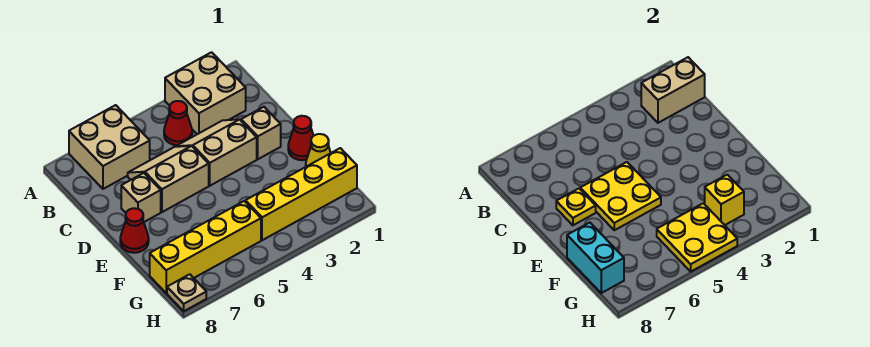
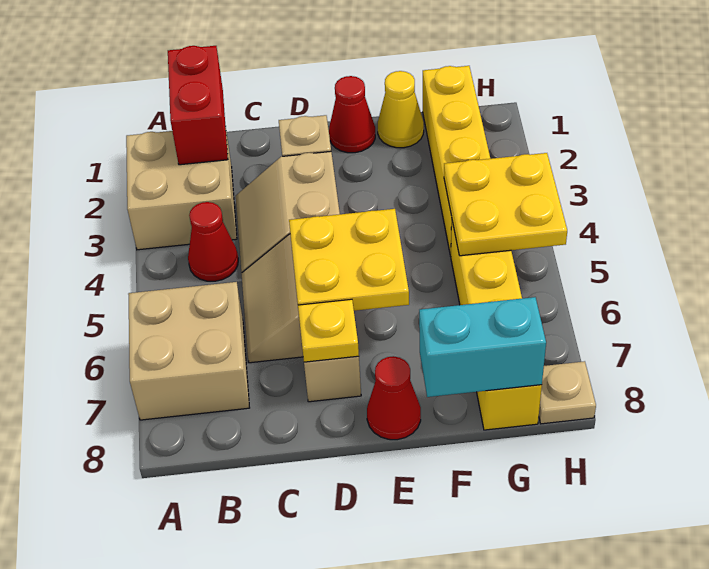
tan brick B1:B2 level 2 -> red brick B1:B2 level 2
yellow brick G3 level 2 -> none

